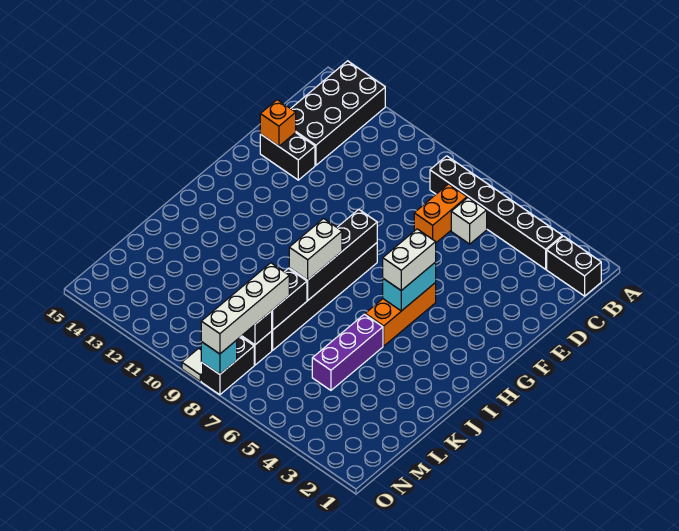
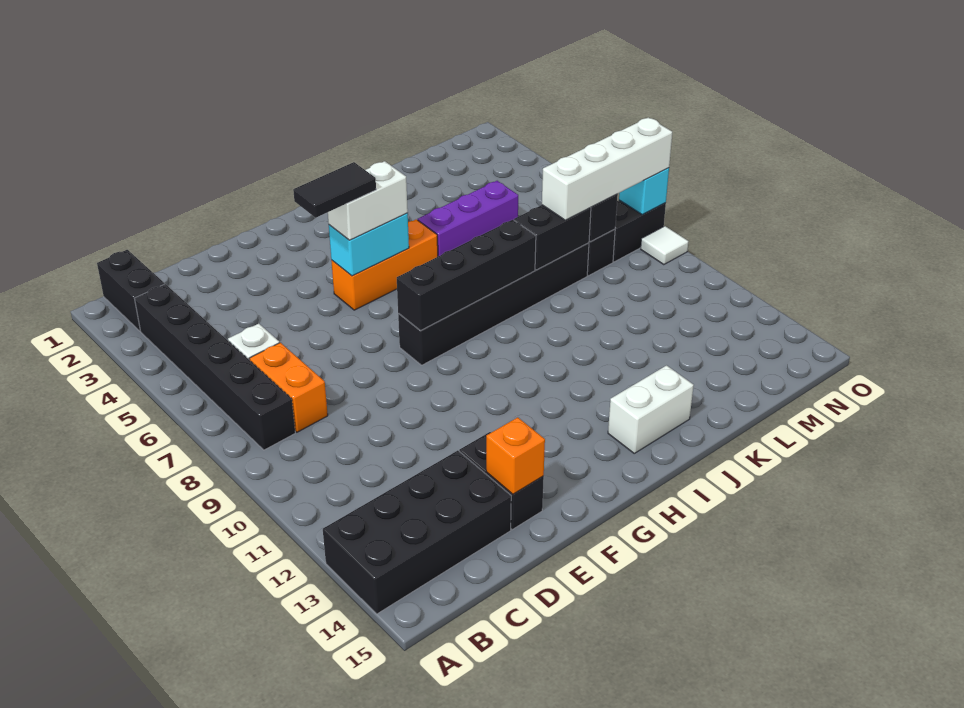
orange brick C7:D7 level 1 -> orange brick C7:C8 level 1
none -> black tile F5:G5 level 4
white brick I8:J8 level 3 -> white brick I14:J14 level 1

